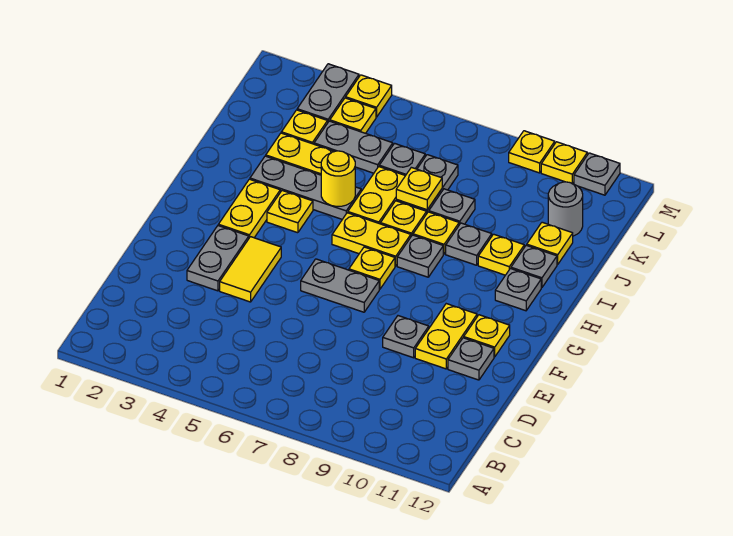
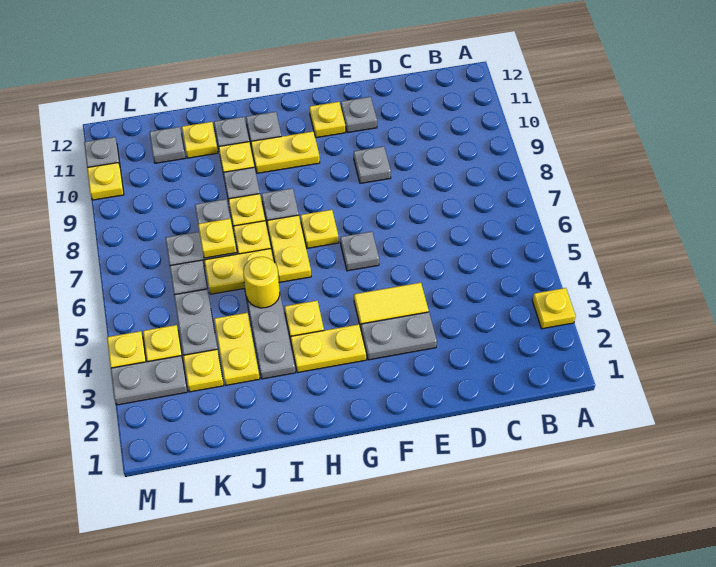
yellow plate E10:F10 level 1 -> yellow plate G10:H10 level 1
grey plate F6:F7 level 1 -> grey plate F6 level 1
grey round brick K11 level 1 -> grey plate K11 level 1
yellow plate M9 level 1 -> yellow plate A3 level 1

